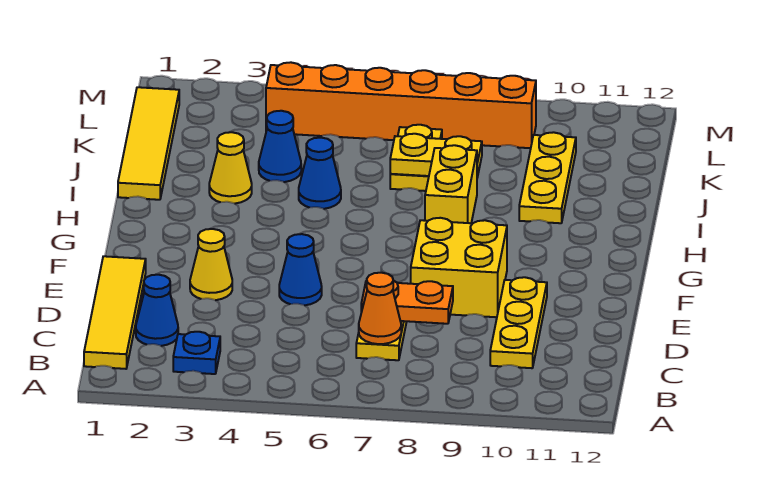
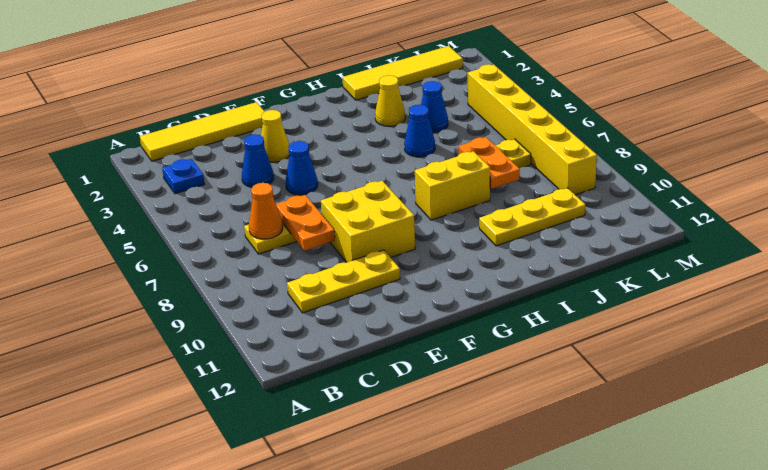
blue cone C2 level 1 -> blue cone D4 level 1
yellow plate J7:J8 level 2 -> orange plate J7:J8 level 2
orange brick L4:L9 level 1 -> yellow brick L4:L9 level 1

